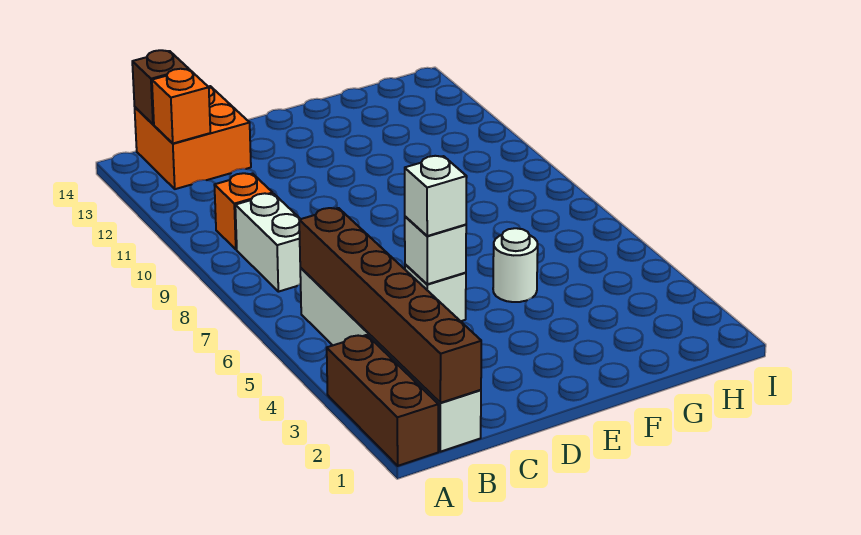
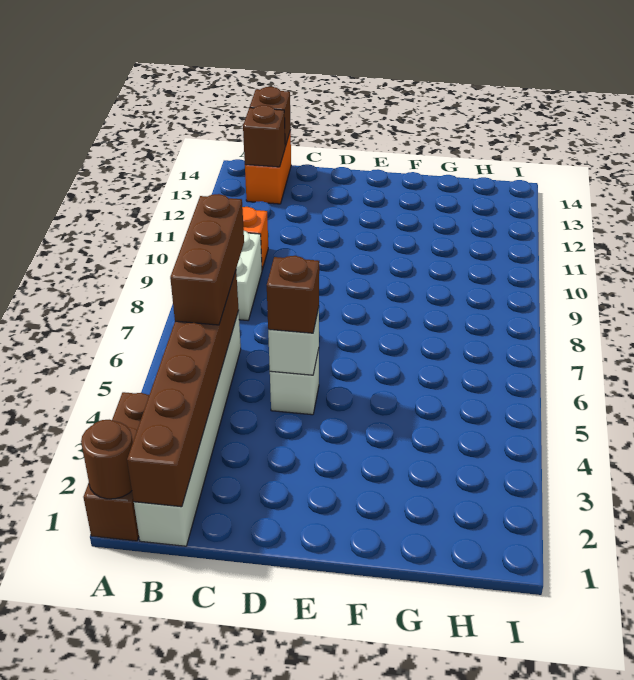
none -> brown round brick A1 level 2
none -> brown brick B5:B7 level 3
orange brick B13:C14 level 1 -> orange brick B13:B14 level 1
orange brick B13 level 2 -> brown brick B13 level 2
white brick D5 level 3 -> brown brick D5 level 3
white round brick F5 level 1 -> none

